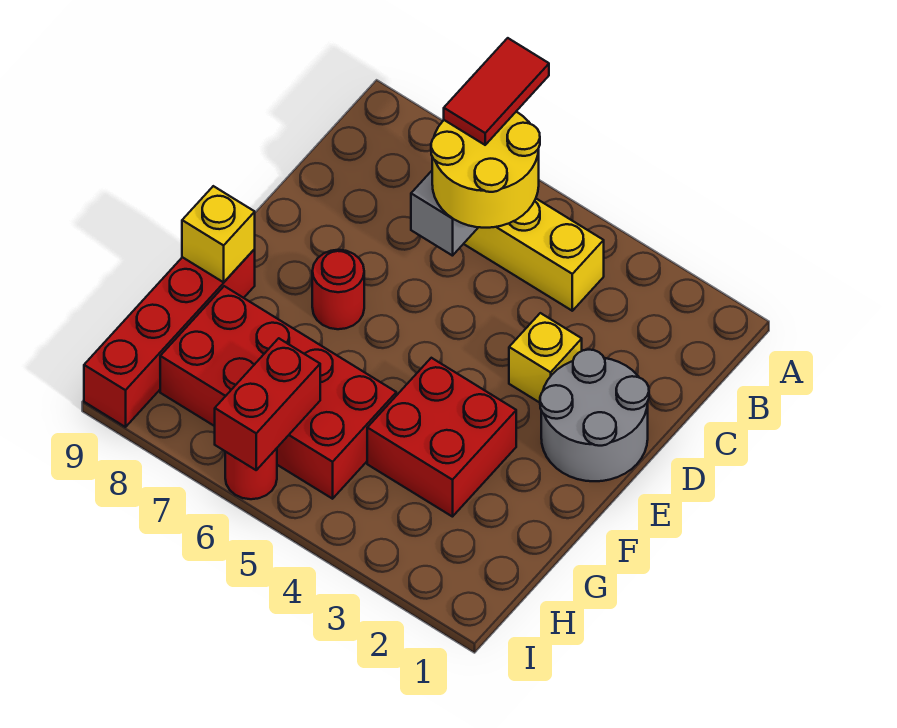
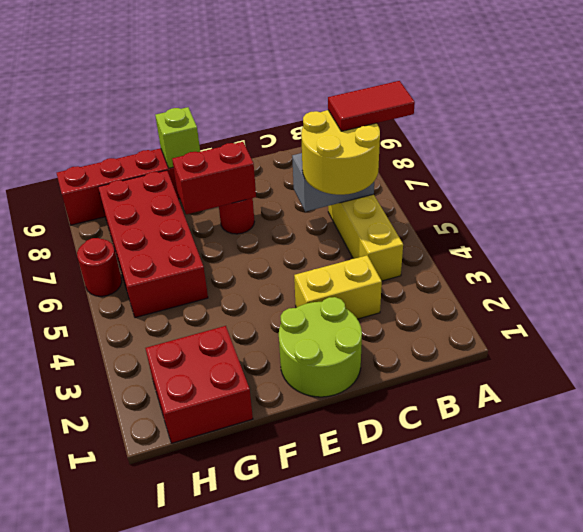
grey round brick D1:E2 level 1 -> lime round brick D1:E2 level 1
yellow brick D3 level 1 -> yellow brick C3:D3 level 1
red brick F3:G4 level 1 -> red brick G1:H2 level 1
yellow brick F9 level 2 -> lime brick F9 level 2
red brick H6:I6 level 2 -> red brick E7:F7 level 2

